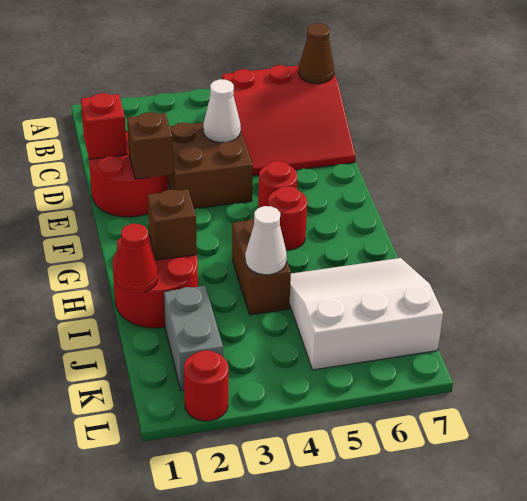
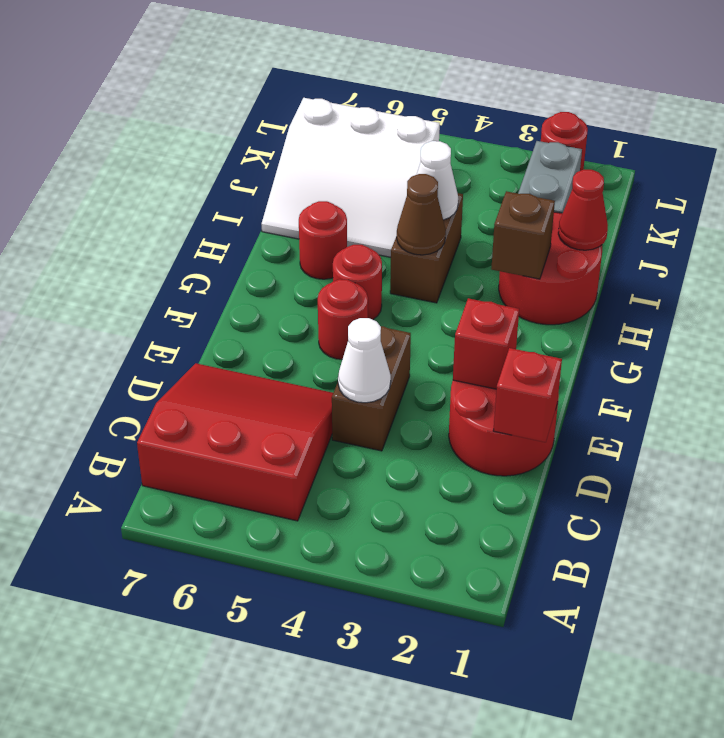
brown cone B7 level 2 -> brown cone H4 level 2
brown brick D3:E4 level 1 -> brown brick D4:E4 level 1
brown brick E2 level 2 -> red brick E2 level 2
none -> red round brick H6 level 1

